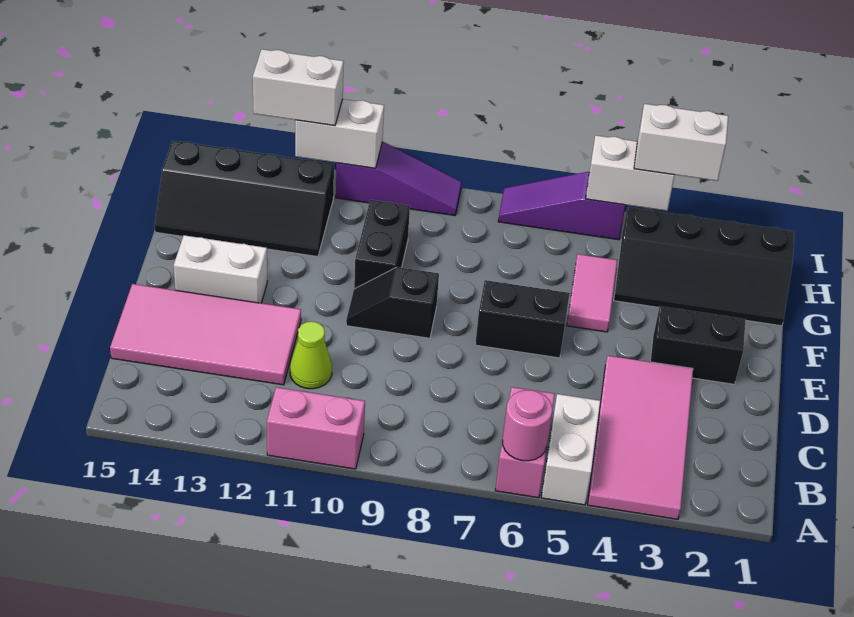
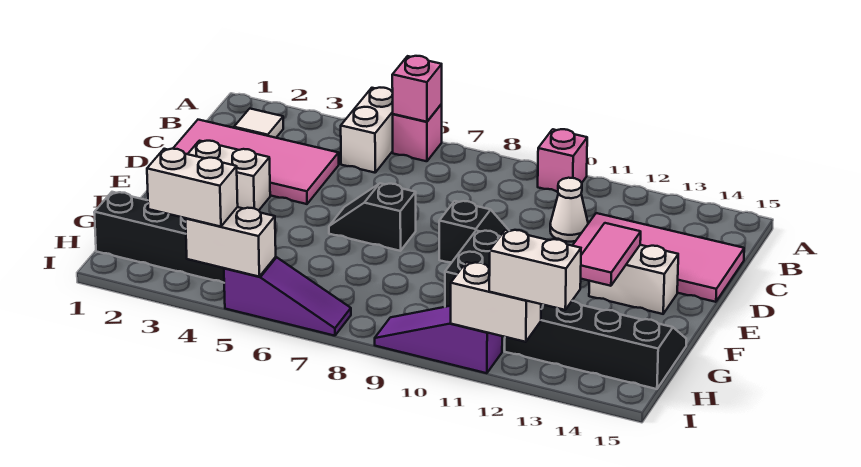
pink tile A3:D4 level 1 -> pink tile C1:D4 level 1
pink brick A6:B6 level 1 -> pink brick A6 level 1
pink round brick A6 level 2 -> pink brick A6 level 2
pink brick A10:A11 level 1 -> pink brick A10 level 1
none -> white tile B2 level 1
lime cone C11 level 1 -> white cone C11 level 1
black brick E2:E3 level 1 -> white brick E2:E3 level 1
black brick E6:E7 level 1 -> black slope E6:E7 level 1 top 7
pink tile F5:G5 level 1 -> pink tile E13:F13 level 2

